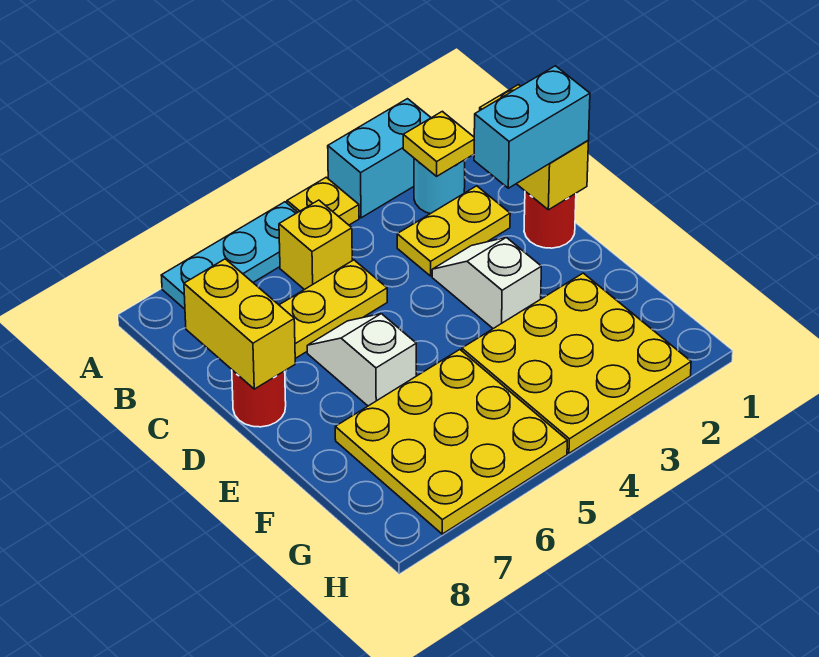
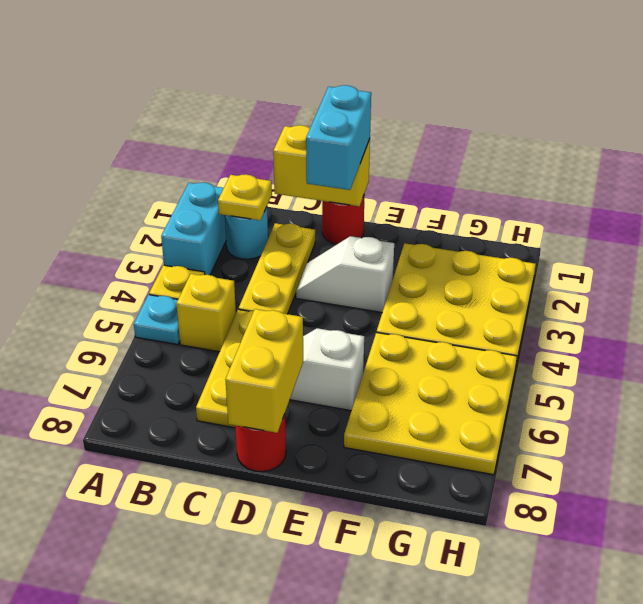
cyan plate A5:A7 level 1 -> cyan plate A5 level 1
yellow plate C2:C3 level 1 -> yellow plate C2:C4 level 1
yellow brick C8:D8 level 2 -> yellow brick D7:D8 level 2

